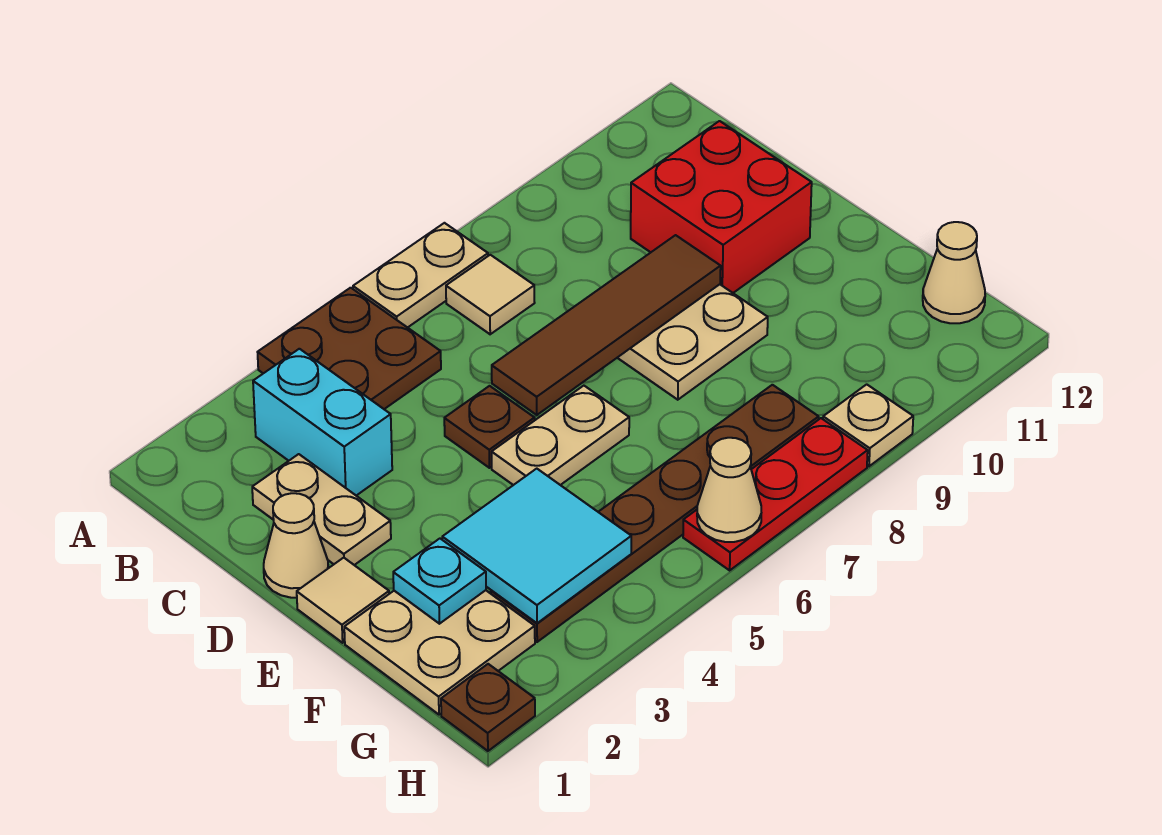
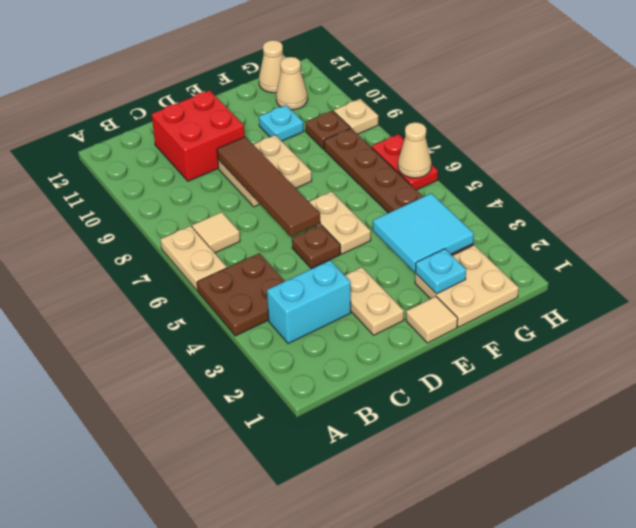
tan plate C2:D2 level 1 -> tan plate D2:D3 level 1
tan cone D1 level 1 -> tan cone G11 level 1
none -> cyan plate F10 level 1
brown plate H1 level 1 -> brown plate G9 level 1
red plate H6:H8 level 1 -> red plate H6:H7 level 1

